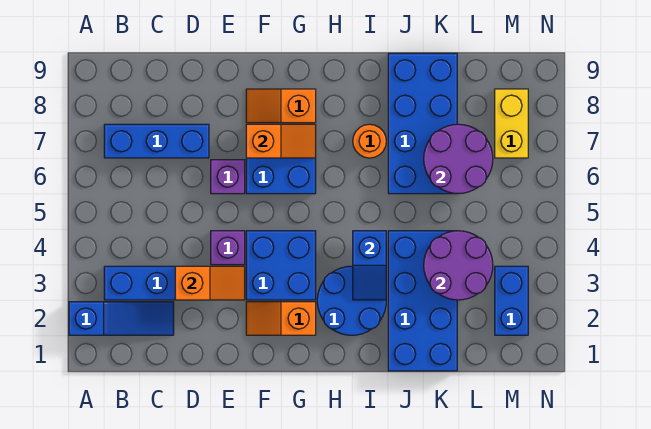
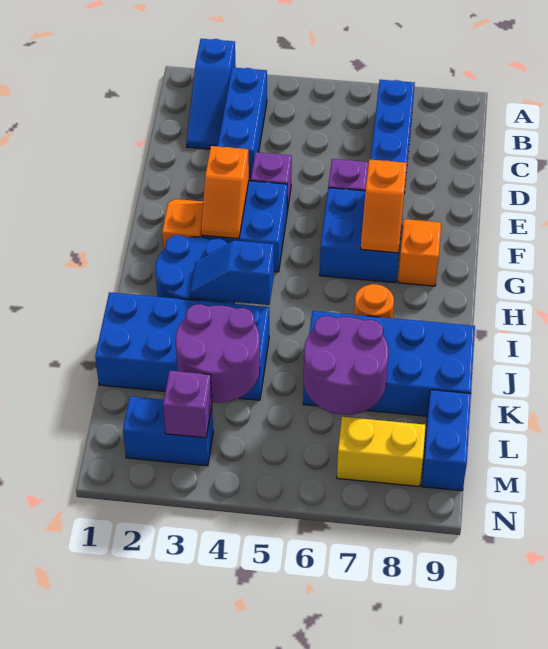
orange slope D3:E3 level 2 top D -> orange slope F3:G3 level 2 top F
none -> blue brick L9:M9 level 1
none -> purple brick M3 level 2

